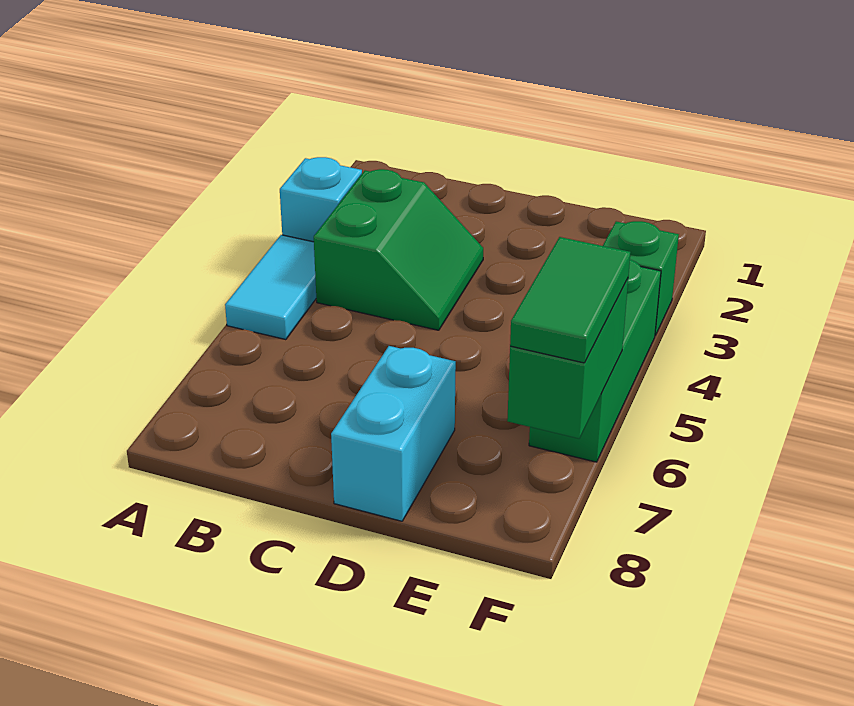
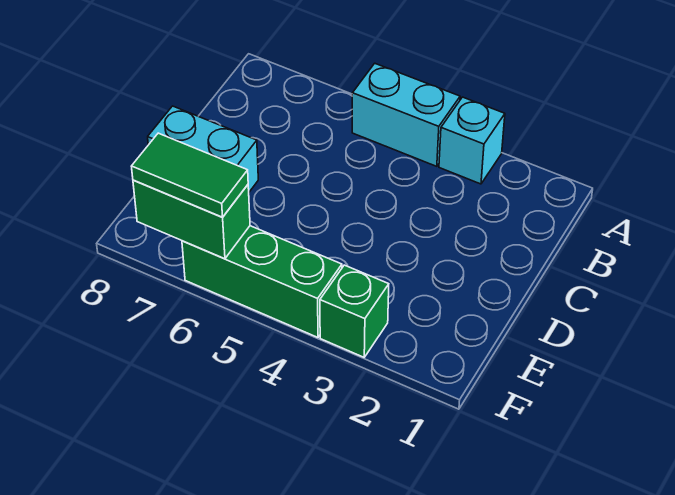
cyan tile A4:A5 level 1 -> cyan brick A4:A5 level 1
green slope B3:C4 level 1 top B -> none

